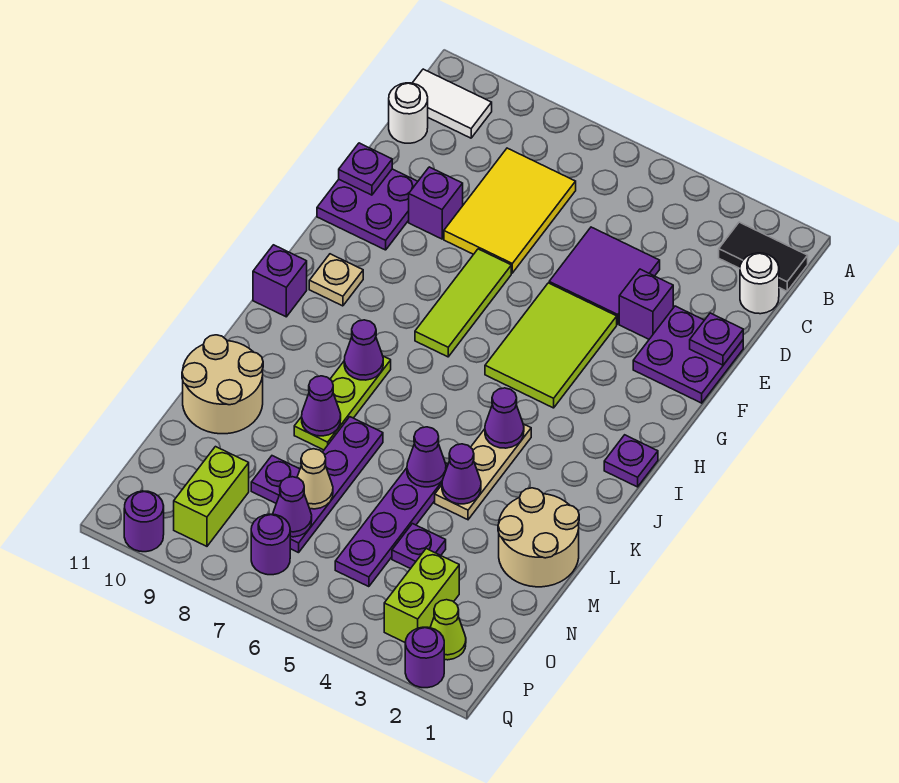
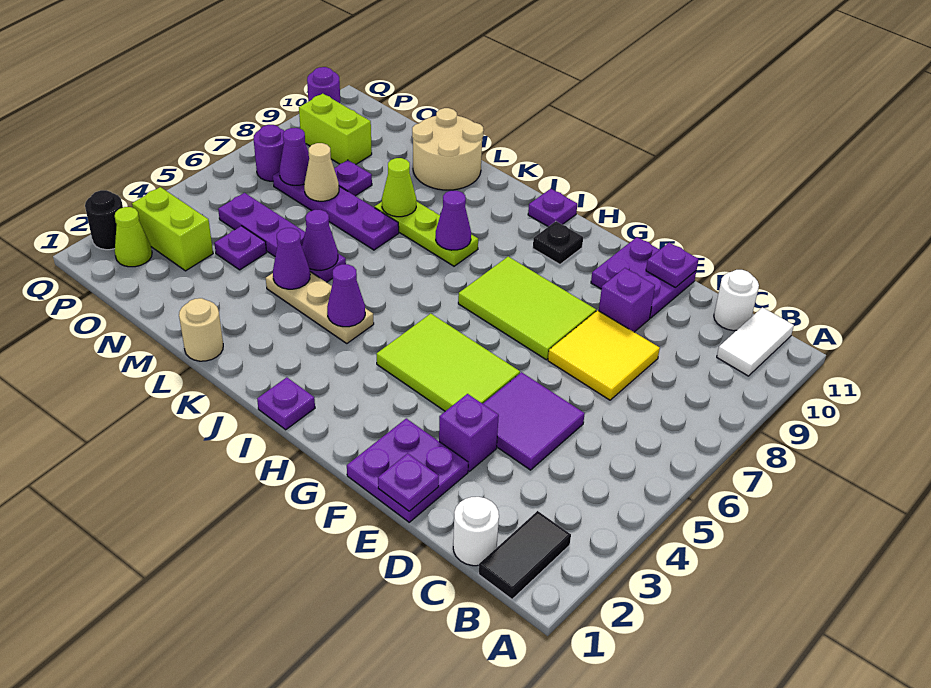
yellow tile C7:E8 level 1 -> yellow tile D7:E8 level 1
lime tile F7:H7 level 1 -> lime tile F7:H8 level 1
tan plate H10 level 1 -> black plate H10 level 1
purple brick I11 level 1 -> purple plate I11 level 1
tan round brick L1:M2 level 1 -> tan round brick L1 level 1
purple cone L8 level 2 -> lime cone L8 level 2
purple round brick Q2 level 1 -> black round brick Q2 level 1

